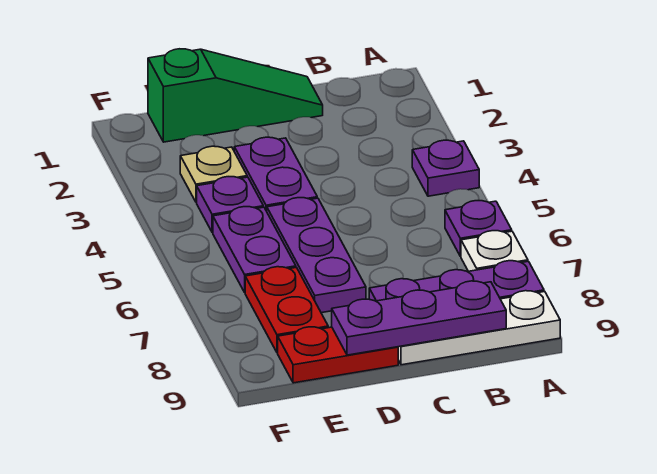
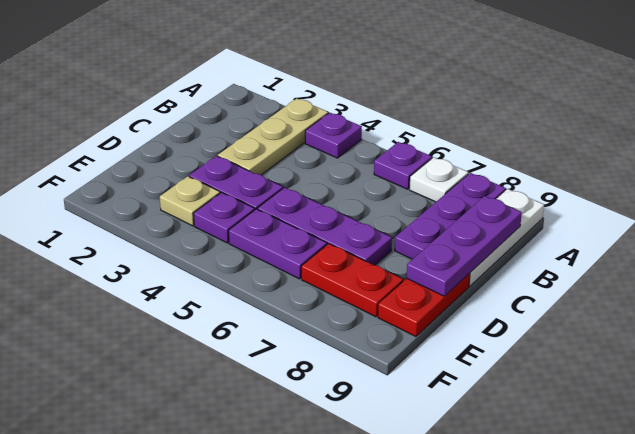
none -> tan plate A3:C3 level 1
green slope C1:E1 level 1 top E -> none

